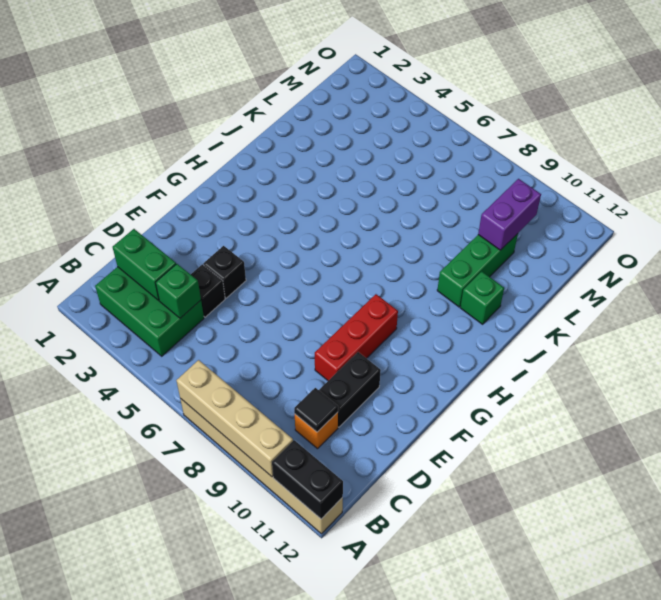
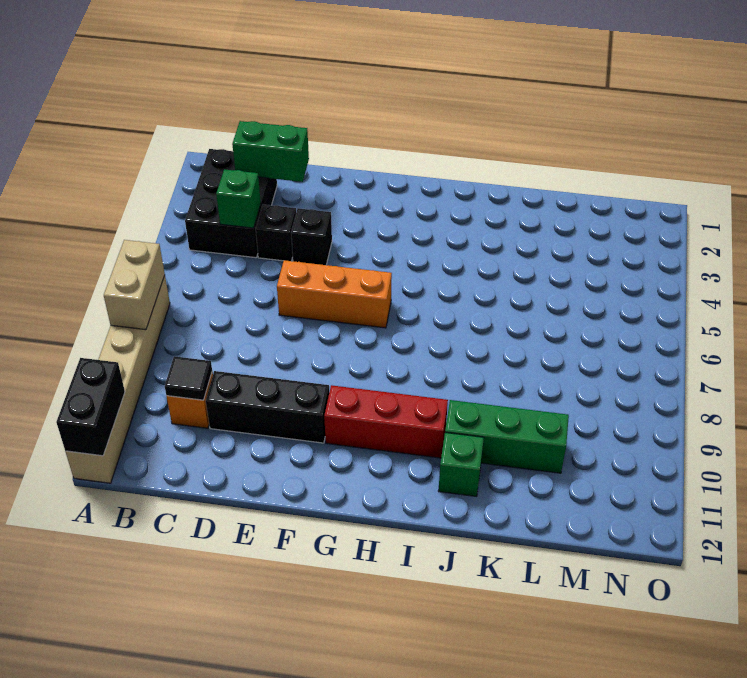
tan brick A7:A10 level 2 -> tan brick A7:A8 level 2
green brick B2:C4 level 1 -> black brick B2:C4 level 1
green brick C2:C3 level 2 -> green brick C2:D2 level 2
black brick D10:E10 level 1 -> black brick D10:F10 level 1
none -> orange brick E6:G6 level 1
red brick E9:G9 level 1 -> red brick G10:I10 level 1
purple brick L10:M10 level 2 -> none

